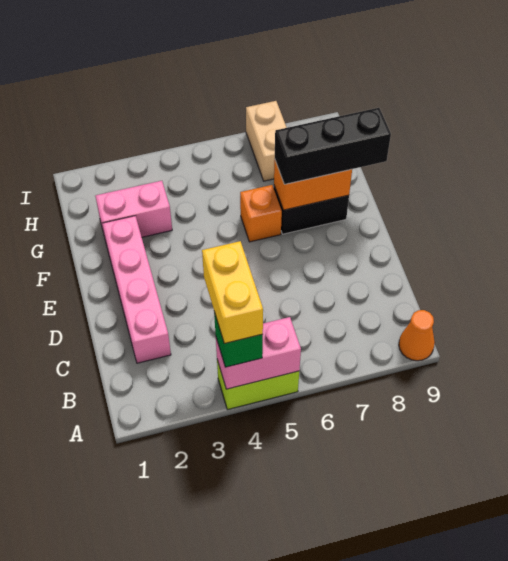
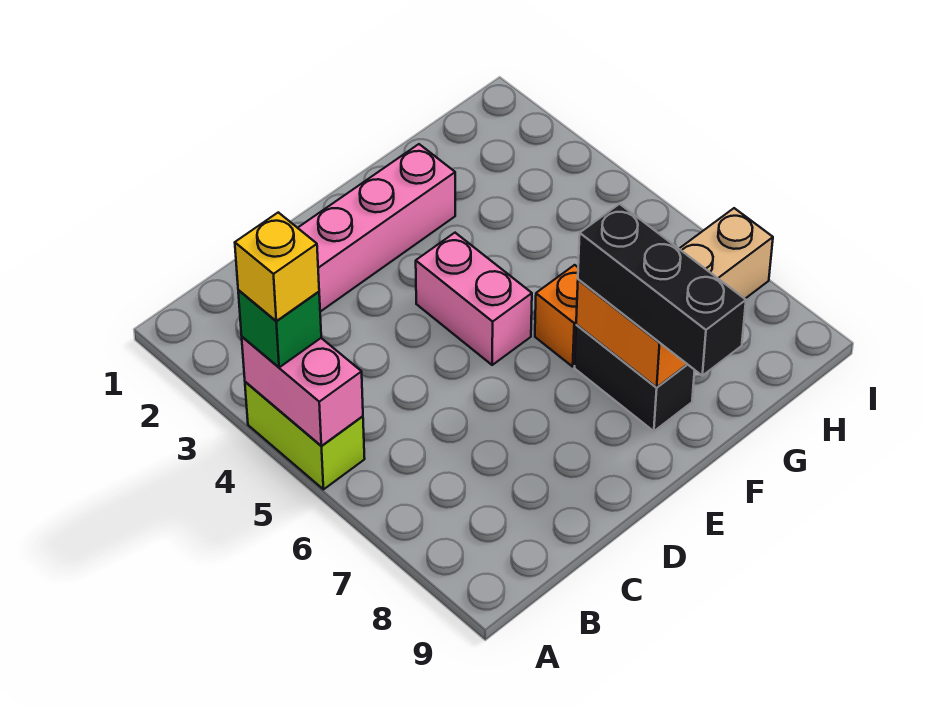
yellow brick A4:B4 level 4 -> yellow brick A4 level 4
orange cone A9 level 1 -> none
pink brick G2:G3 level 1 -> pink brick E4:E5 level 1

